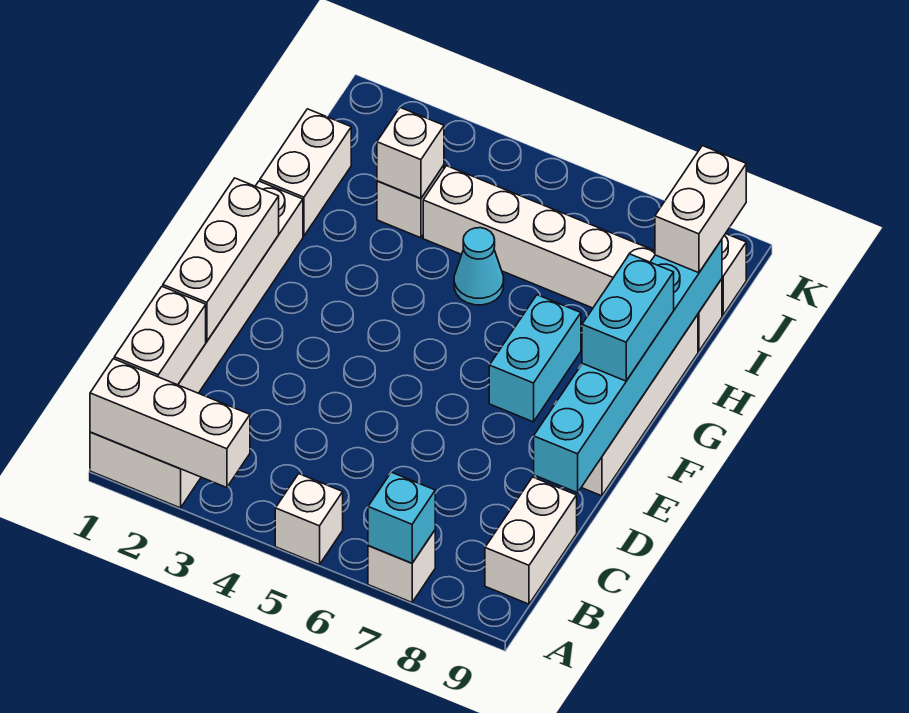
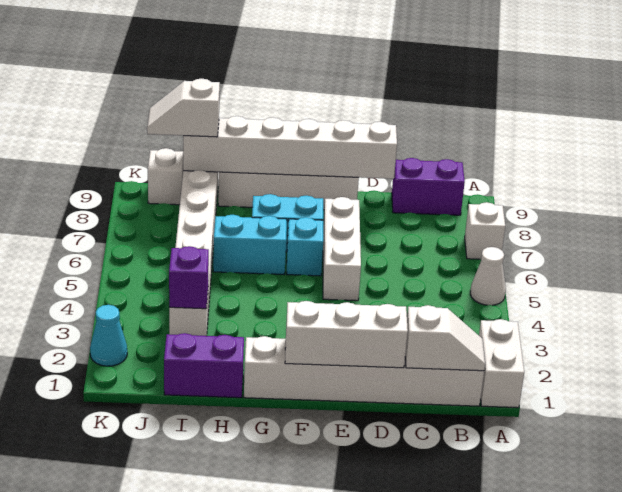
white brick A1:A3 level 2 -> white brick E5:E7 level 1
white brick A5 level 1 -> white cone A5 level 1
cyan brick A7 level 2 -> cyan brick F6 level 1
white brick B1:C1 level 2 -> white slope B1:C1 level 2 top C
white brick B9:C9 level 1 -> purple brick B9:C9 level 1
cyan brick D9:I9 level 2 -> white brick D9:I9 level 2
cyan brick F9:G9 level 3 -> cyan brick G6:H6 level 1
white brick H1:I1 level 1 -> purple brick H1:I1 level 1
cyan cone H5 level 1 -> cyan cone K2 level 1
white brick I3 level 2 -> purple brick I3 level 2
white brick I9:J9 level 3 -> white slope I9:J9 level 3 top I

